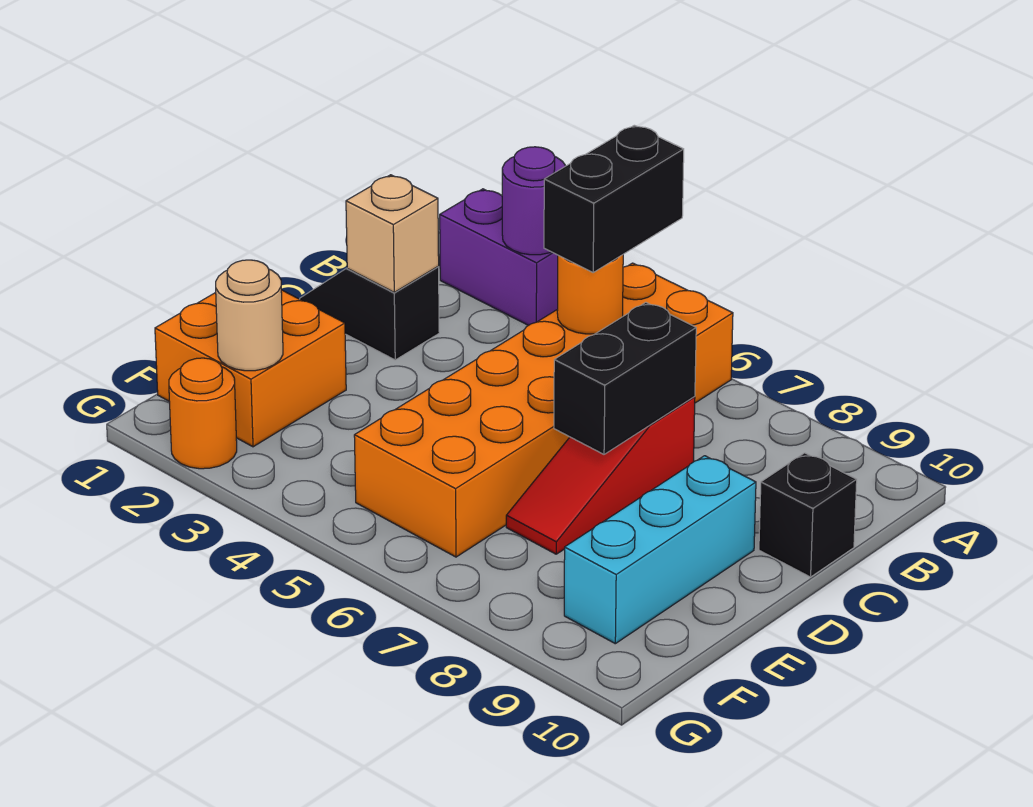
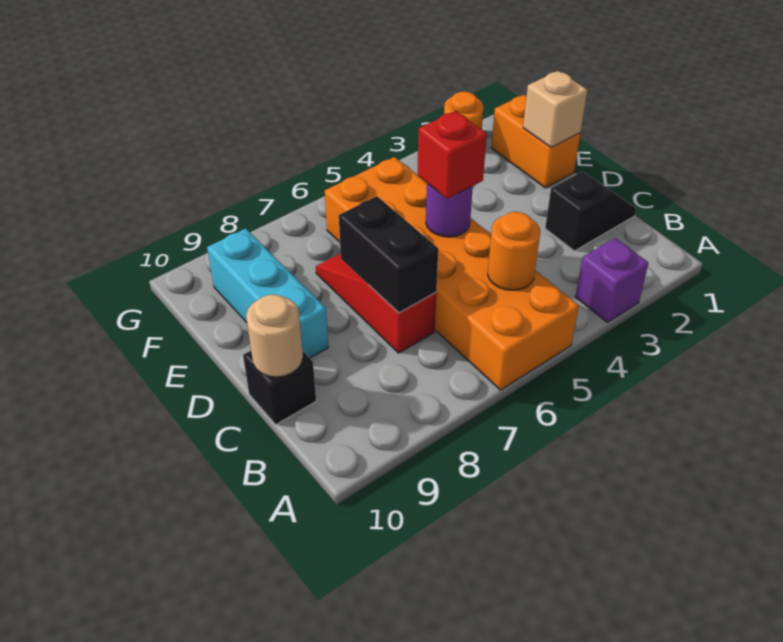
purple brick A2:A3 level 1 -> purple brick A3 level 1
purple round brick A3 level 2 -> purple round brick D5 level 2
black brick A5:B5 level 3 -> none
tan brick C2 level 2 -> tan brick E1 level 2
none -> red brick D5 level 3
orange brick E1:F2 level 1 -> orange brick E1:F1 level 1
tan round brick F2 level 2 -> tan round brick C10 level 2

